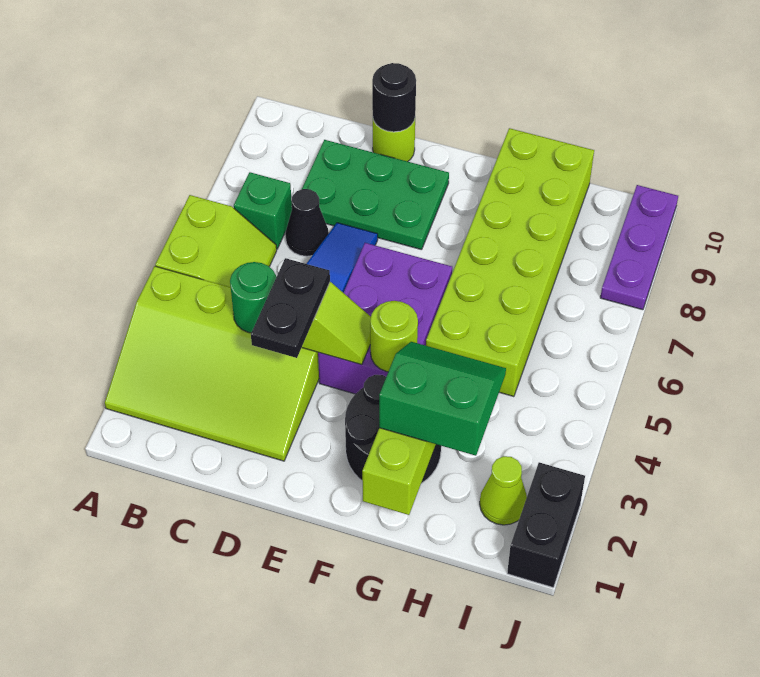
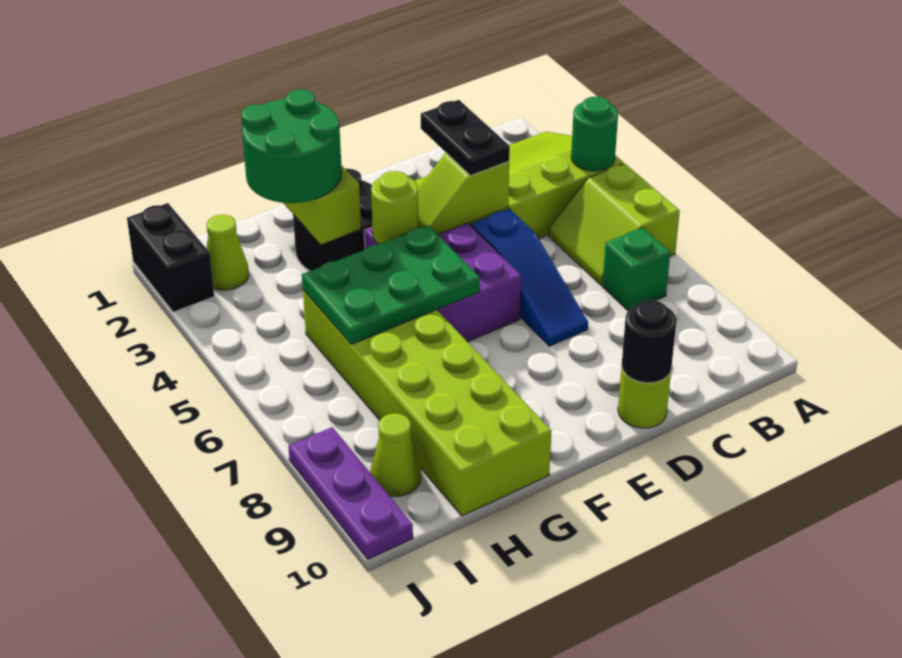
green round brick C4 level 2 -> green round brick A4 level 2
black cone C7 level 1 -> none
green plate C8:E9 level 1 -> green plate F5:H6 level 2
green slope G2:H3 level 3 top 2 -> green round brick G2:H3 level 3
none -> lime cone I9 level 1

